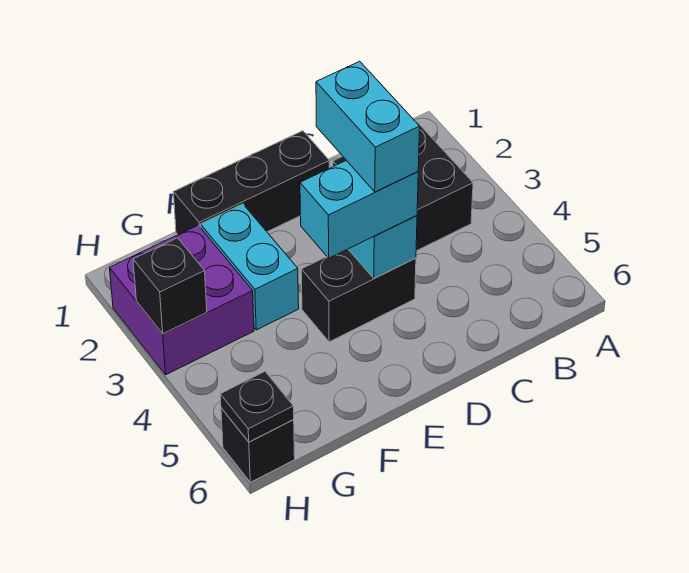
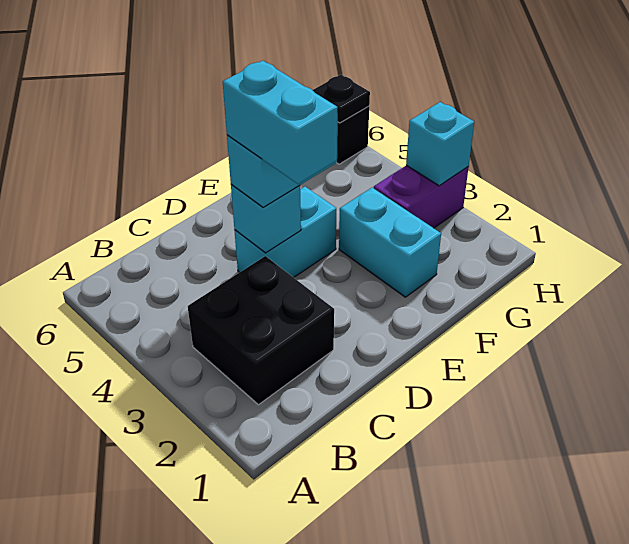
black brick D1:F1 level 1 -> none
black brick D4:E4 level 1 -> cyan brick D4:E4 level 1
purple brick G2:H3 level 1 -> purple brick G3:H3 level 1
black brick H3 level 2 -> cyan brick H3 level 2

